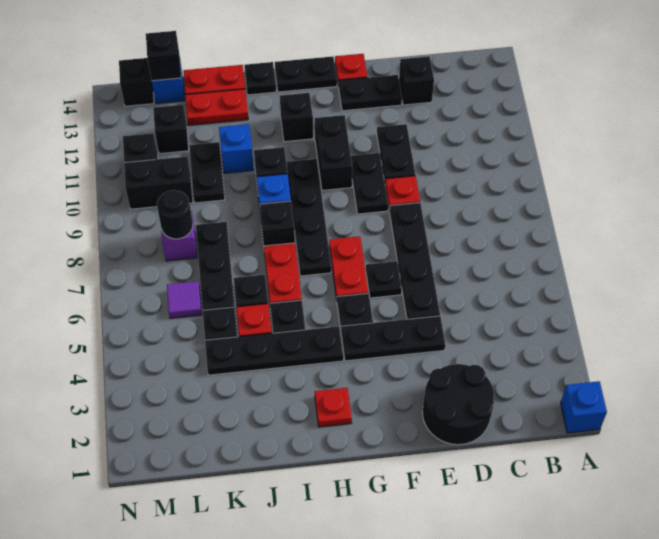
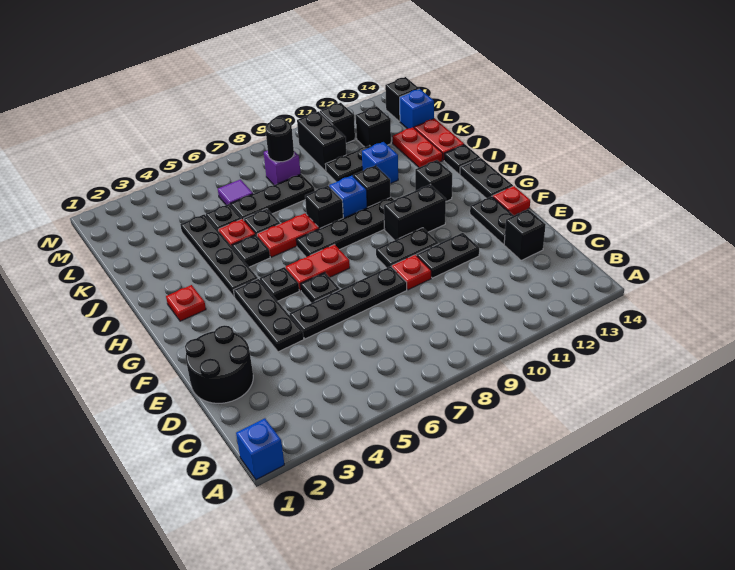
black brick L14 level 2 -> none

